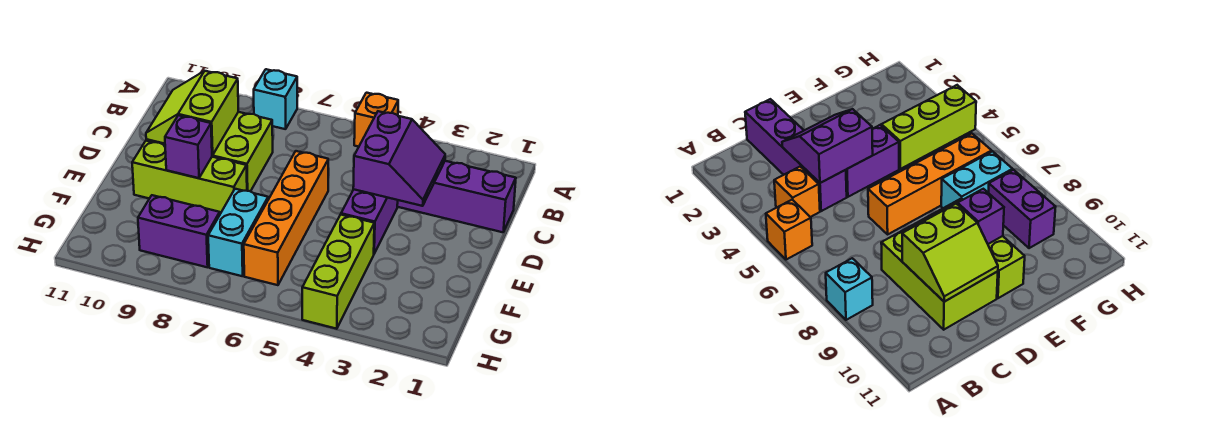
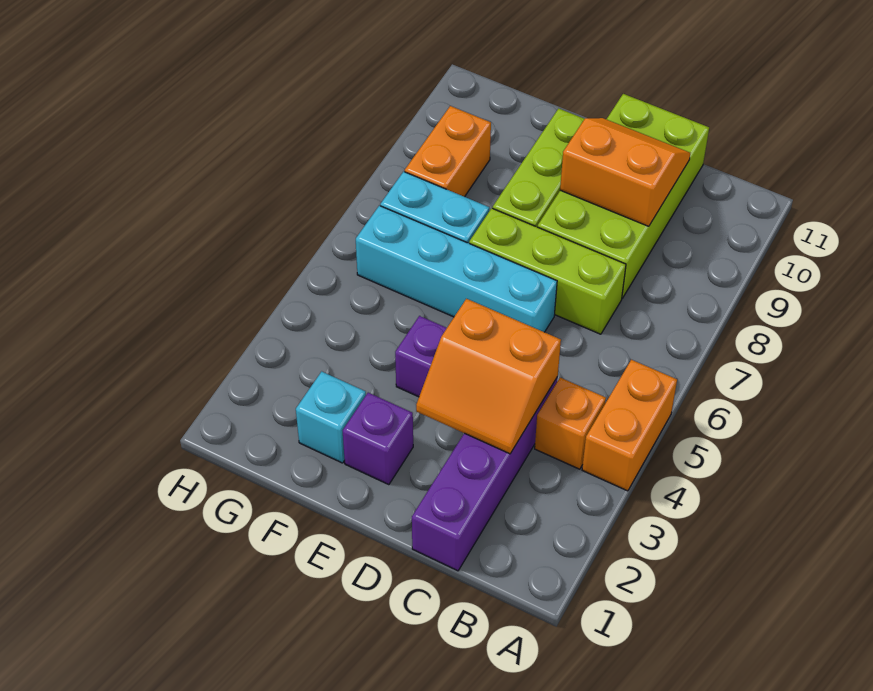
orange brick A5 level 1 -> orange brick A4:A5 level 1
cyan brick A8 level 1 -> cyan brick F2 level 1
purple slope C3:D4 level 2 top 4 -> orange slope C3:D4 level 2 top 4
lime brick C8:D10 level 1 -> lime brick C8:D11 level 1
lime slope C9:D10 level 2 top 9 -> orange slope C9:D10 level 2 top 9
orange brick D6:G6 level 1 -> cyan brick D6:G6 level 1
purple brick E9 level 2 -> purple brick E2 level 1
lime brick F4:H4 level 1 -> lime brick C7:E7 level 1
purple brick G8:G9 level 1 -> orange brick G8:G9 level 1

